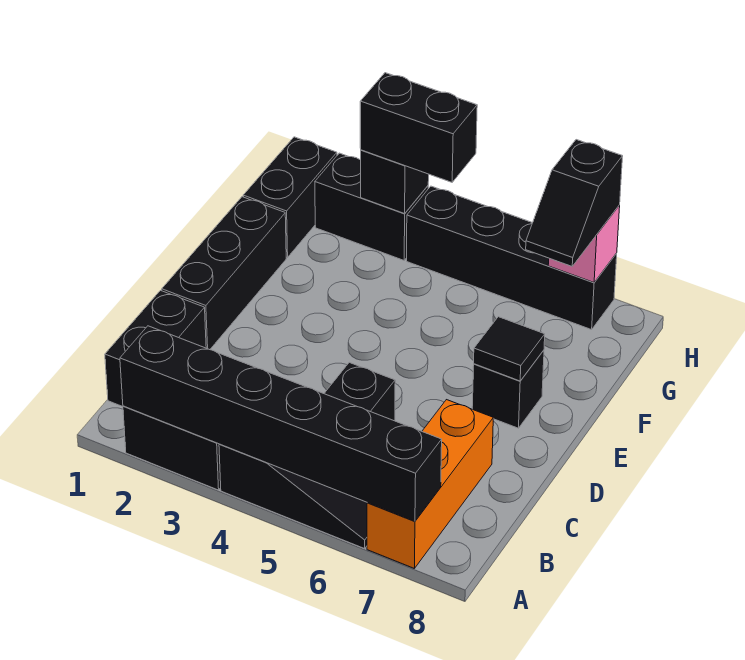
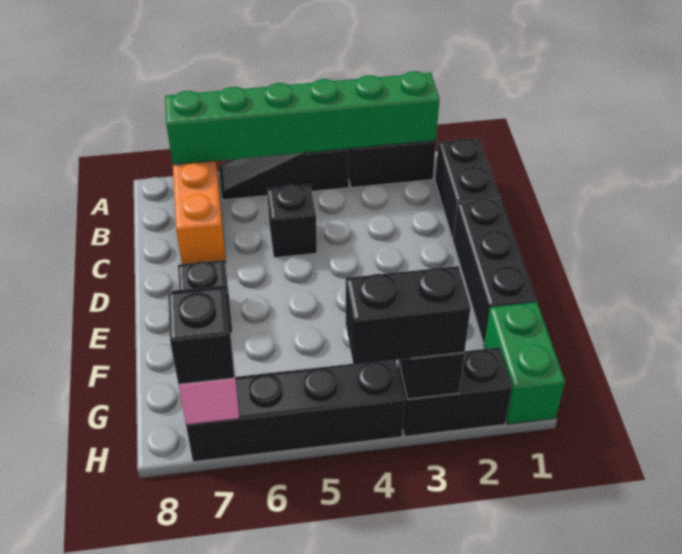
black brick A2:A7 level 2 -> green brick A2:A7 level 2
black tile E7 level 2 -> none
black brick G1:H1 level 1 -> green brick G1:H1 level 1

